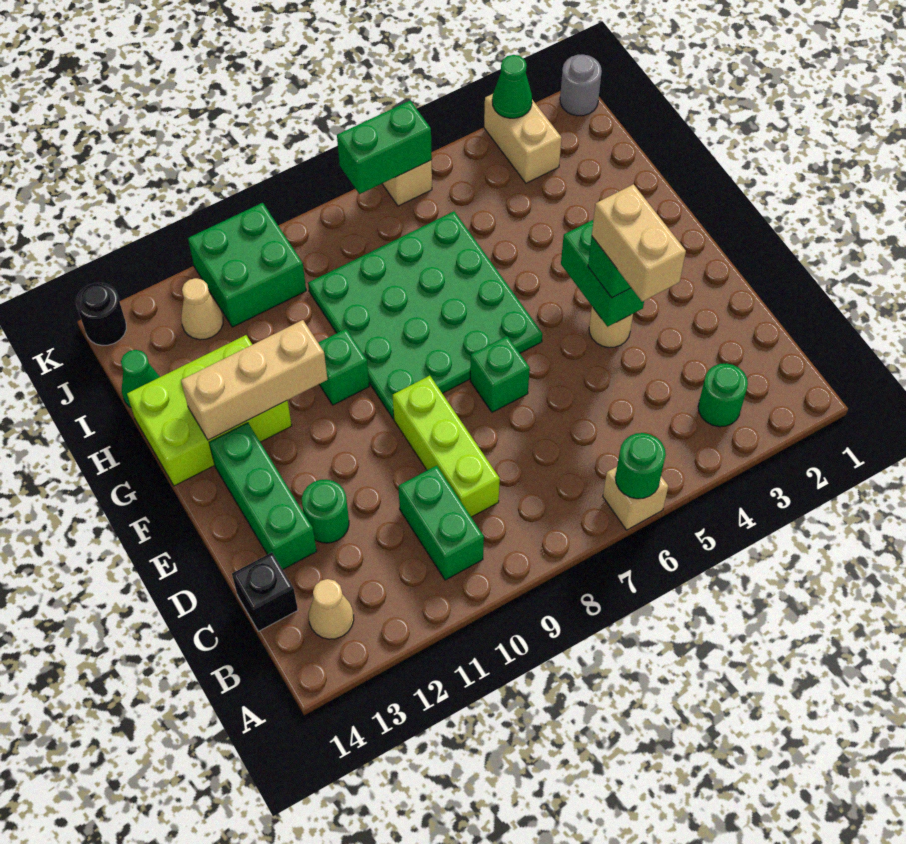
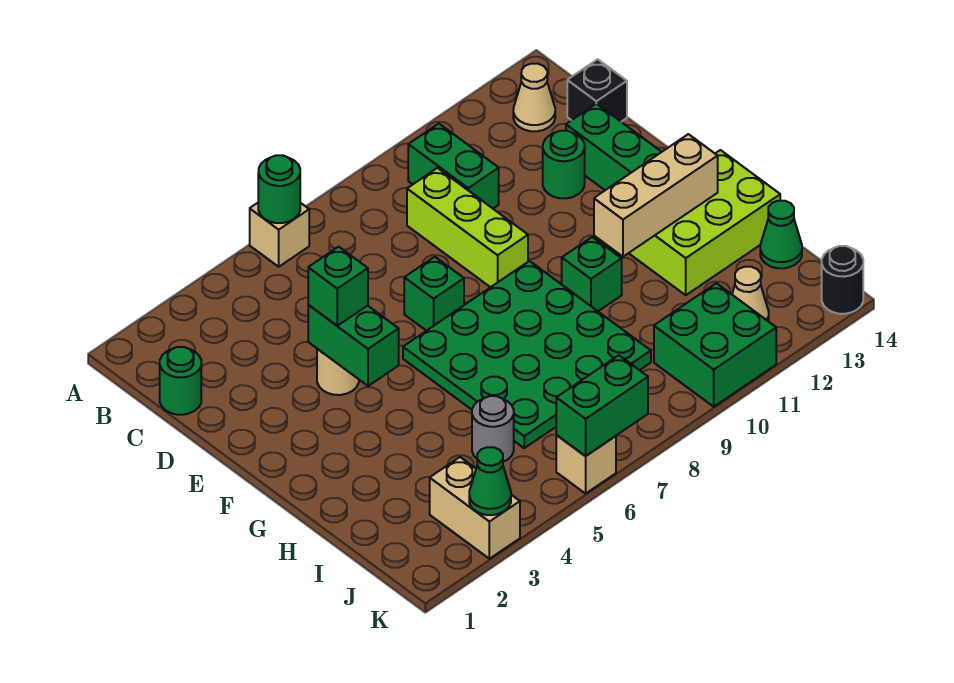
green round brick B3 level 1 -> green round brick C1 level 1
tan brick D4:E4 level 4 -> none
grey round brick K1 level 1 -> grey round brick I5 level 1

